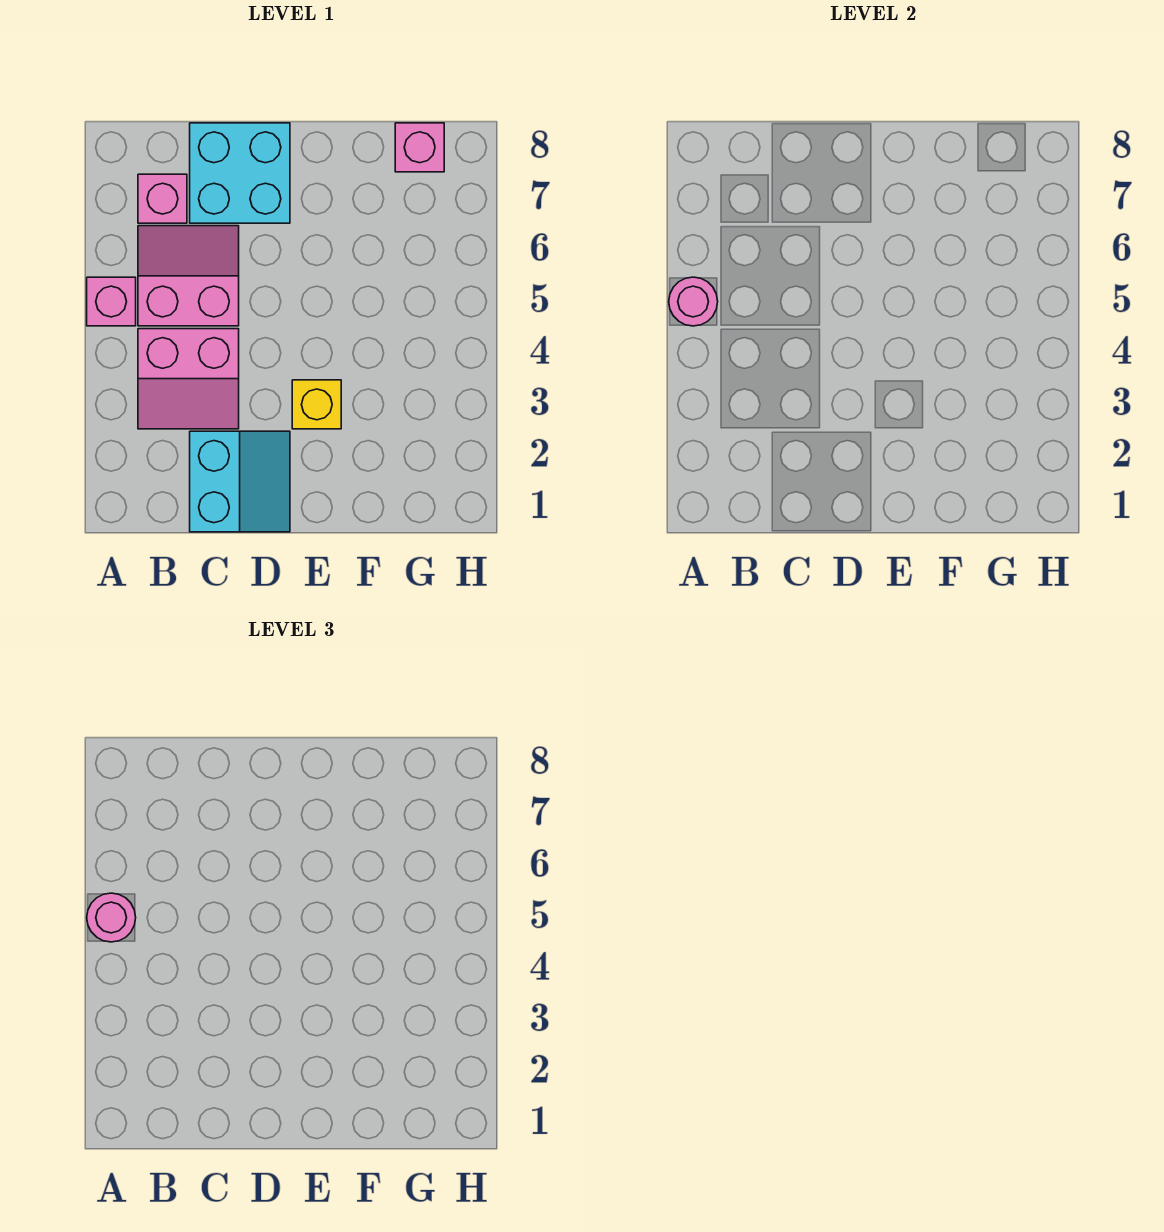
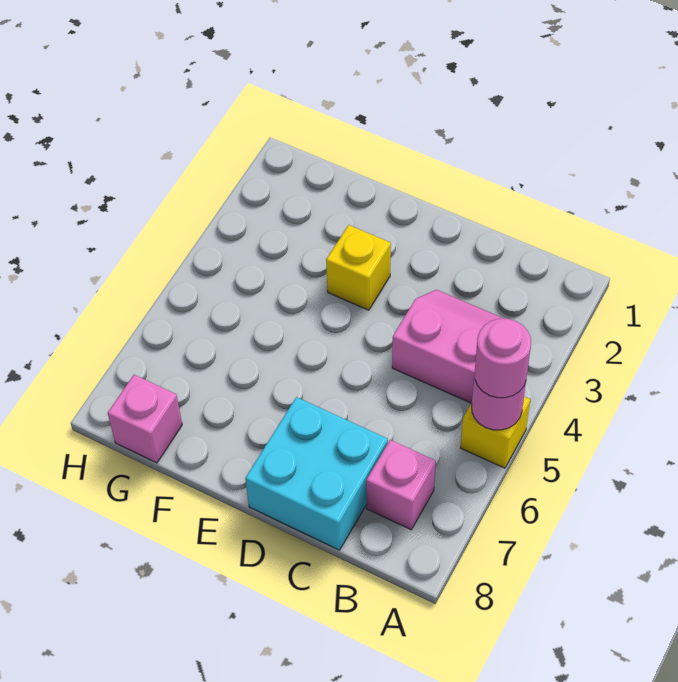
pink brick A5 level 1 -> yellow brick A5 level 1
pink slope B5:C6 level 1 top 5 -> none
cyan slope C1:D2 level 1 top C -> none

